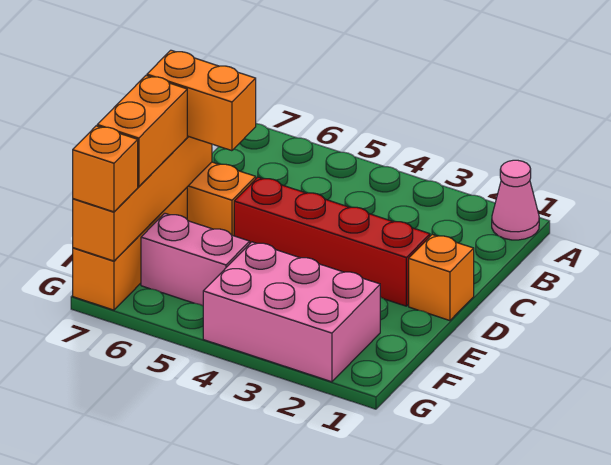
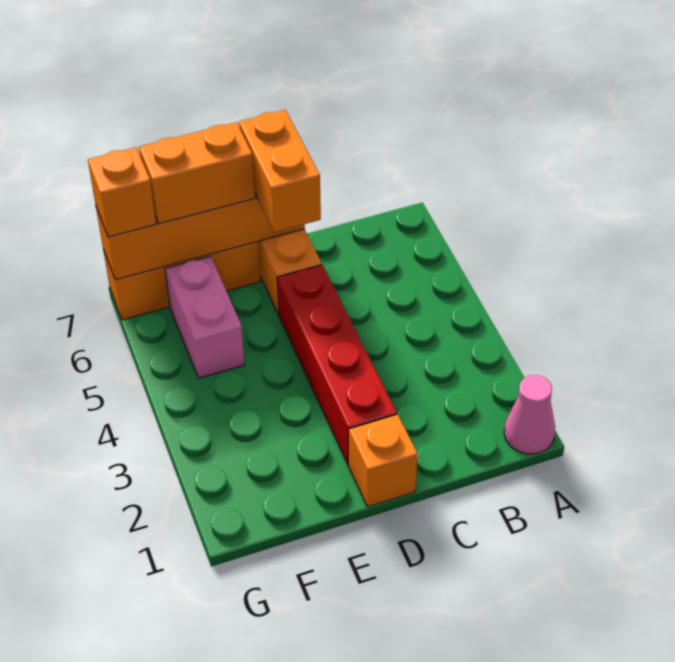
pink brick F2:G4 level 1 -> none

